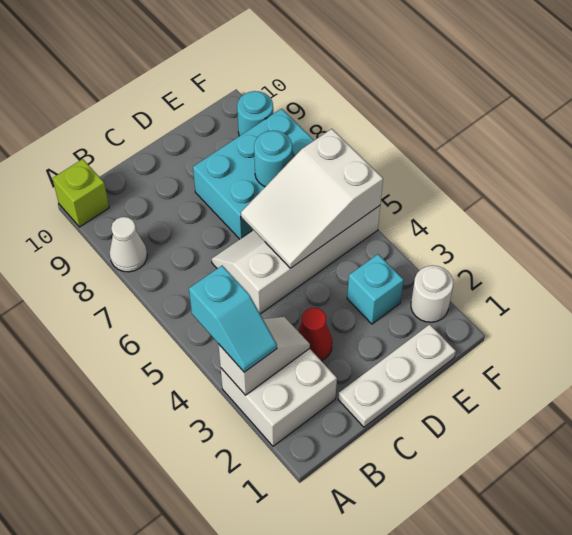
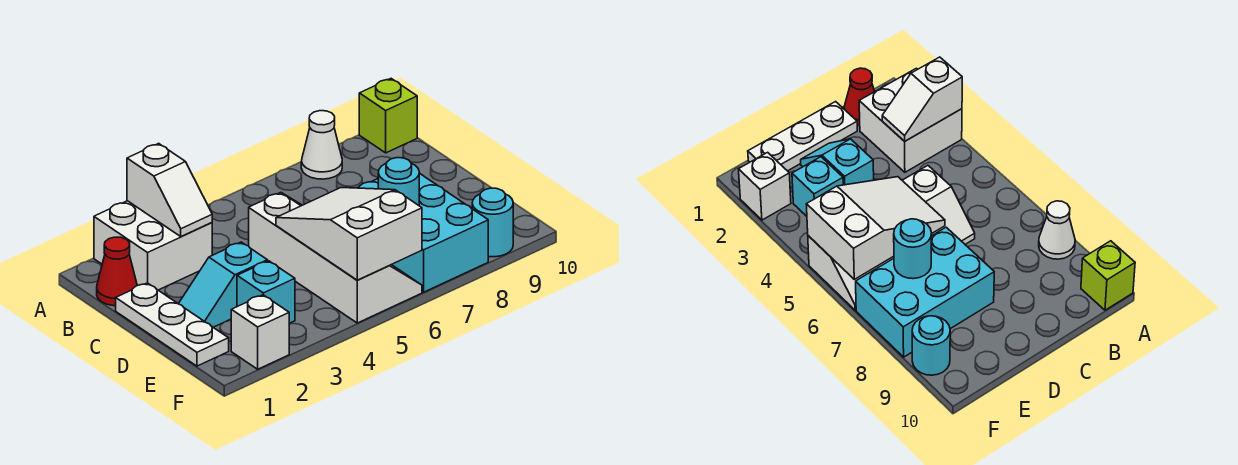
cyan slope A3:A4 level 3 top 4 -> cyan slope D2:D3 level 1 top 3
red cone C3 level 1 -> red cone B1 level 1
white round brick F2 level 1 -> white brick F2 level 1

